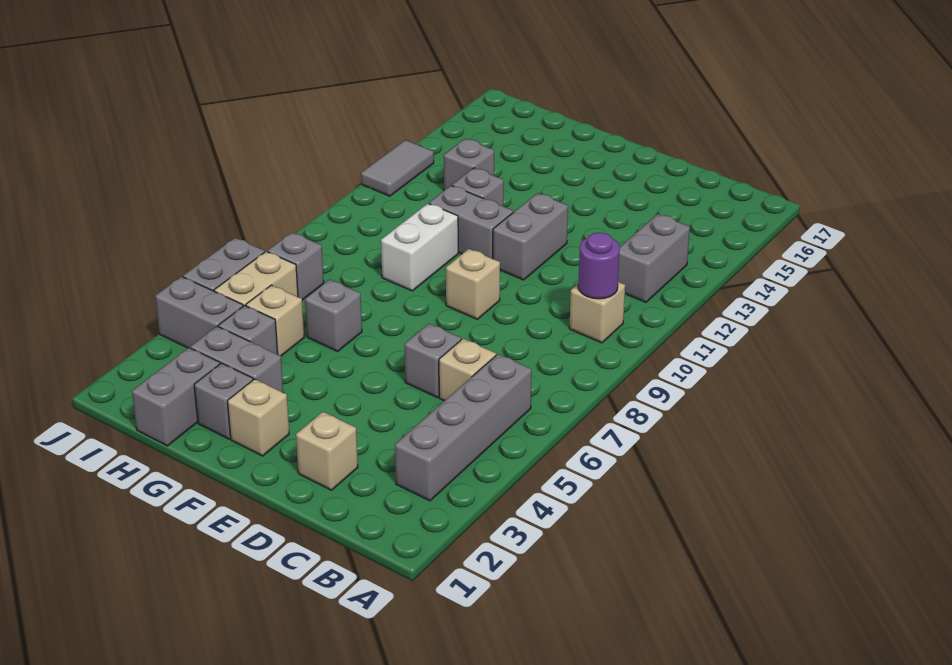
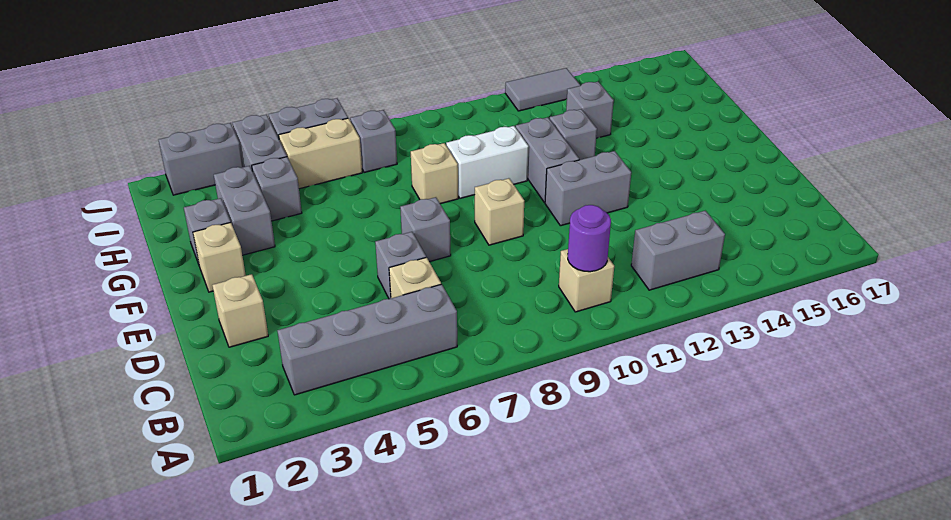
grey brick G6 level 1 -> grey brick E7 level 1
grey brick H1:H2 level 1 -> grey brick J2:J3 level 1
tan brick H5 level 1 -> tan brick G8 level 1

